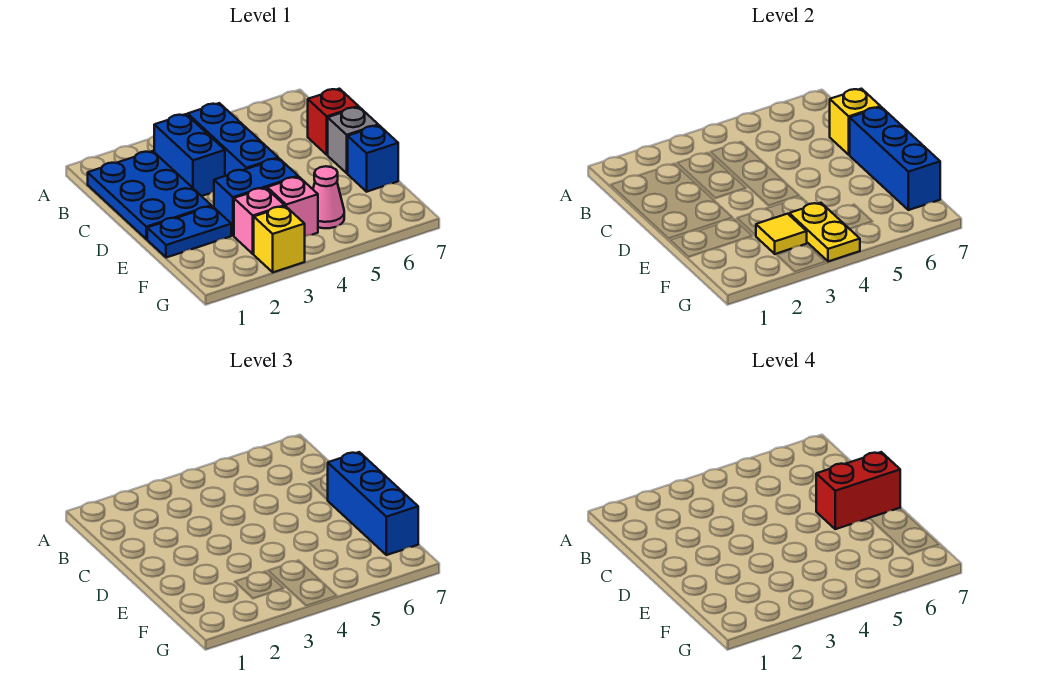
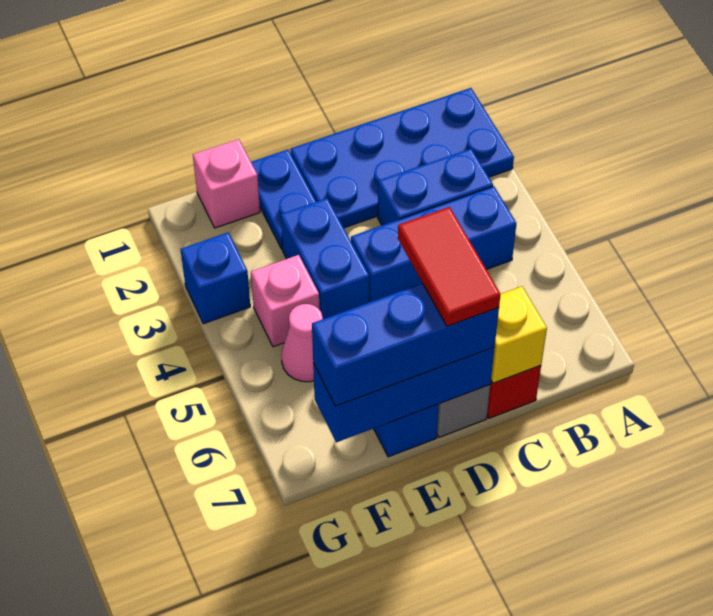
blue plate B1:D2 level 1 -> blue plate A1:D2 level 1
red brick D6:D7 level 4 -> red tile D6:D7 level 4
pink brick F3 level 1 -> pink brick F1 level 1
yellow tile F3 level 2 -> none
yellow plate F4:G4 level 2 -> none
yellow brick G3 level 1 -> blue brick G3 level 1

